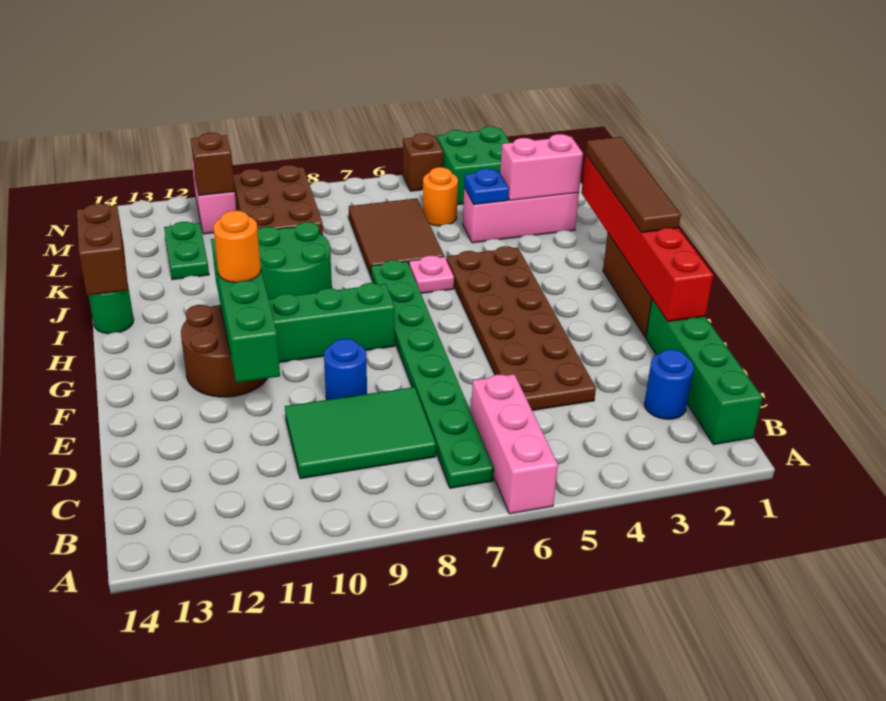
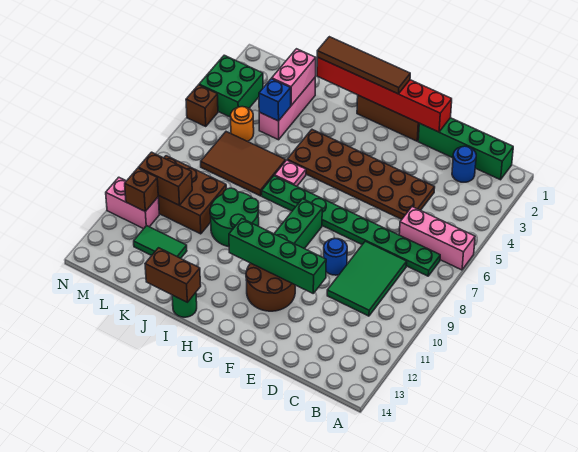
orange round brick G11 level 3 -> none
blue plate K4 level 2 -> blue brick K4 level 2
green plate K12:L12 level 1 -> green tile K12:L12 level 1
none -> brown brick L10:M10 level 2

